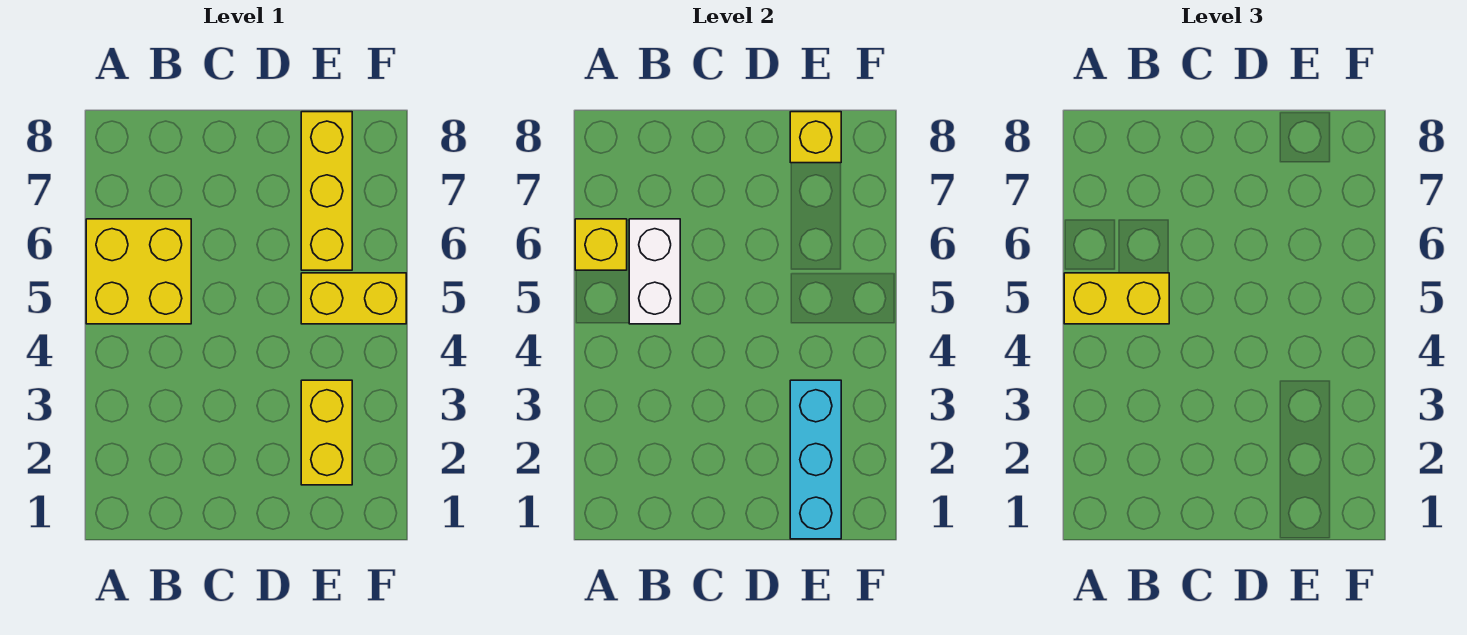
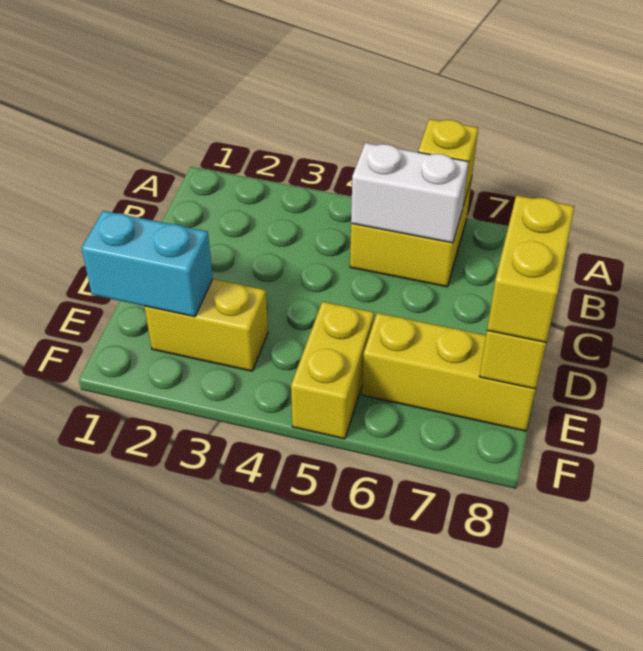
yellow brick A5:B5 level 3 -> yellow brick D8:E8 level 3
cyan brick E1:E3 level 2 -> cyan brick E1:E2 level 2

